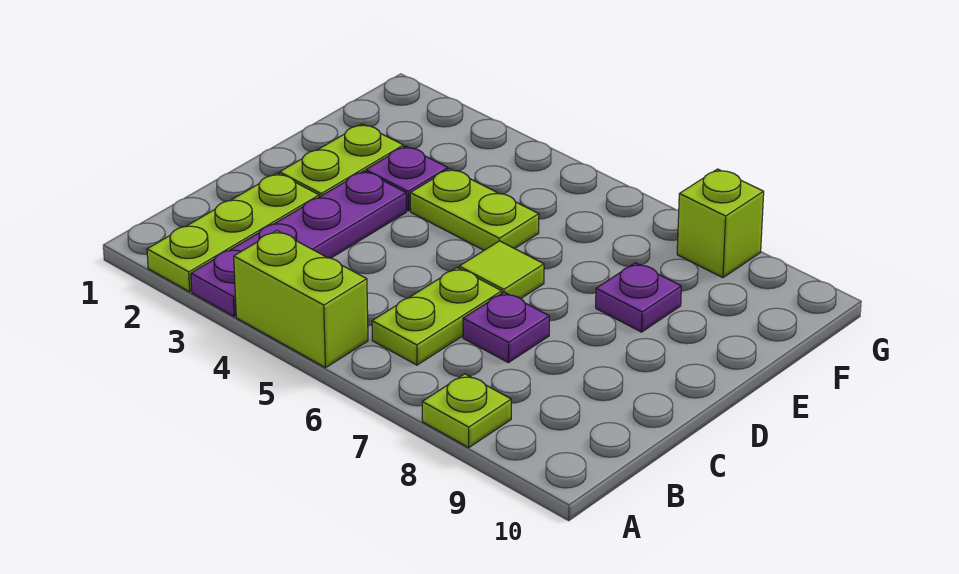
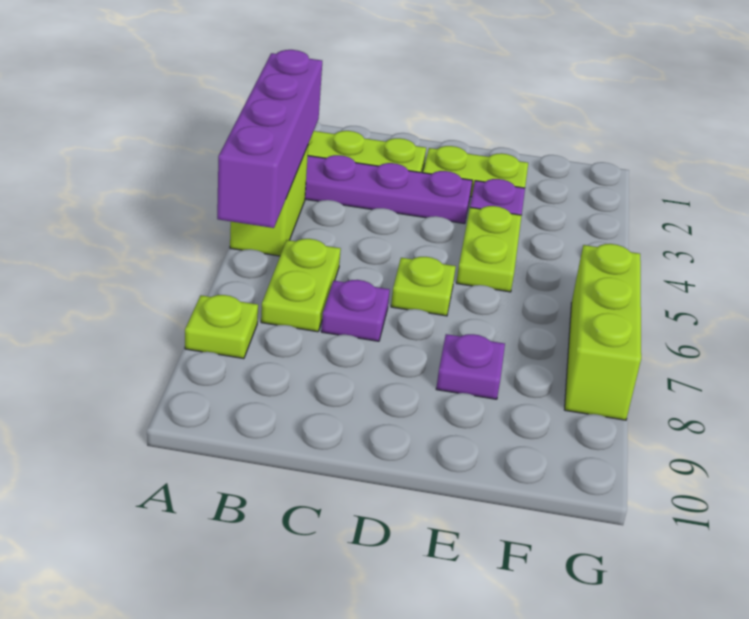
none -> purple brick A3:A6 level 2
lime plate B6:C6 level 1 -> lime plate B6:B7 level 1
lime tile D6 level 1 -> lime plate D6 level 1
lime brick G8 level 1 -> lime brick G6:G8 level 1

